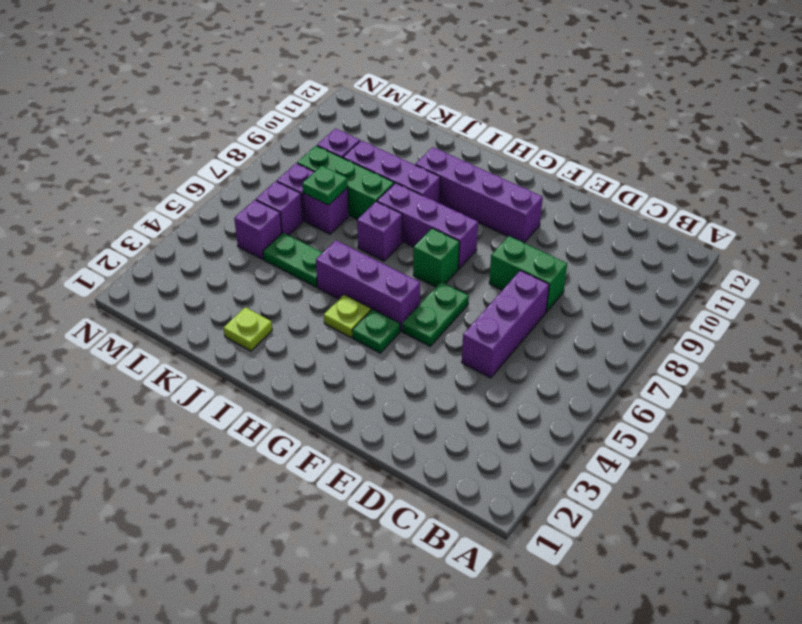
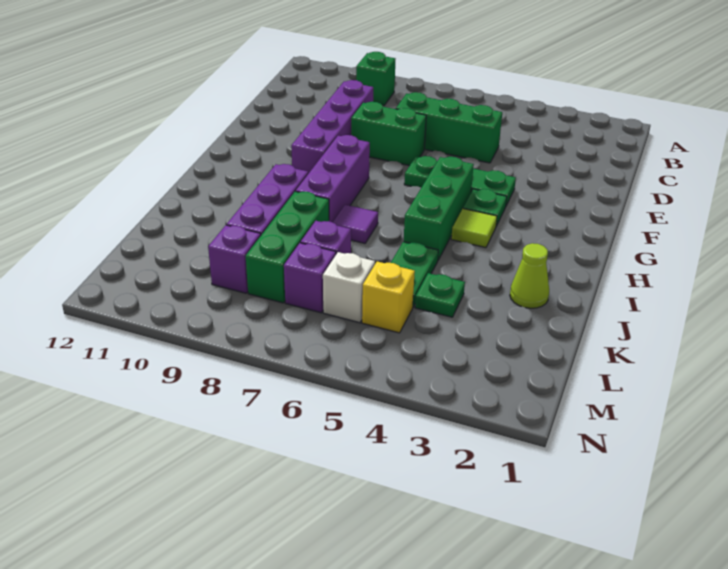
purple brick D5:D7 level 1 -> green brick D5:D7 level 1
green brick D8:E8 level 1 -> green brick E7:E8 level 1
green plate F5:F6 level 1 -> green plate F4:F6 level 1
purple brick F10:I10 level 1 -> purple brick D9:G9 level 1
purple brick G5:I5 level 1 -> green brick G5:I5 level 1
green brick G7 level 1 -> green brick B9 level 1
lime plate H4 level 1 -> lime tile H4 level 1
purple brick I7 level 1 -> purple tile I7 level 1
lime plate J2 level 1 -> lime cone J2 level 1
green plate K7 level 2 -> green plate K4 level 1
purple brick L5 level 1 -> yellow brick L5 level 1
purple brick L6 level 1 -> white brick L6 level 1

